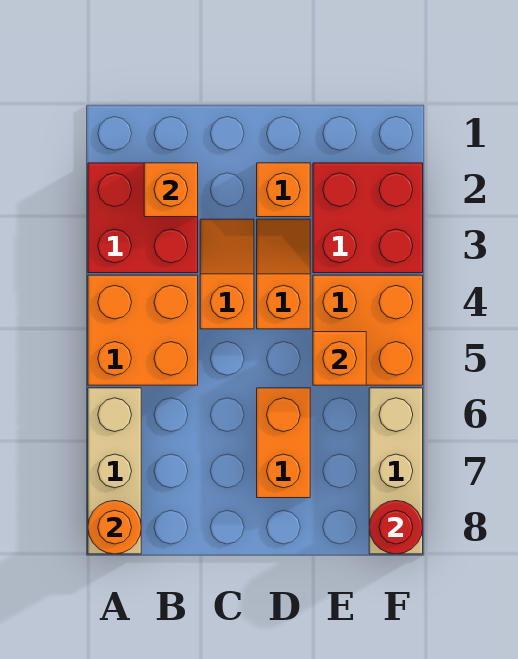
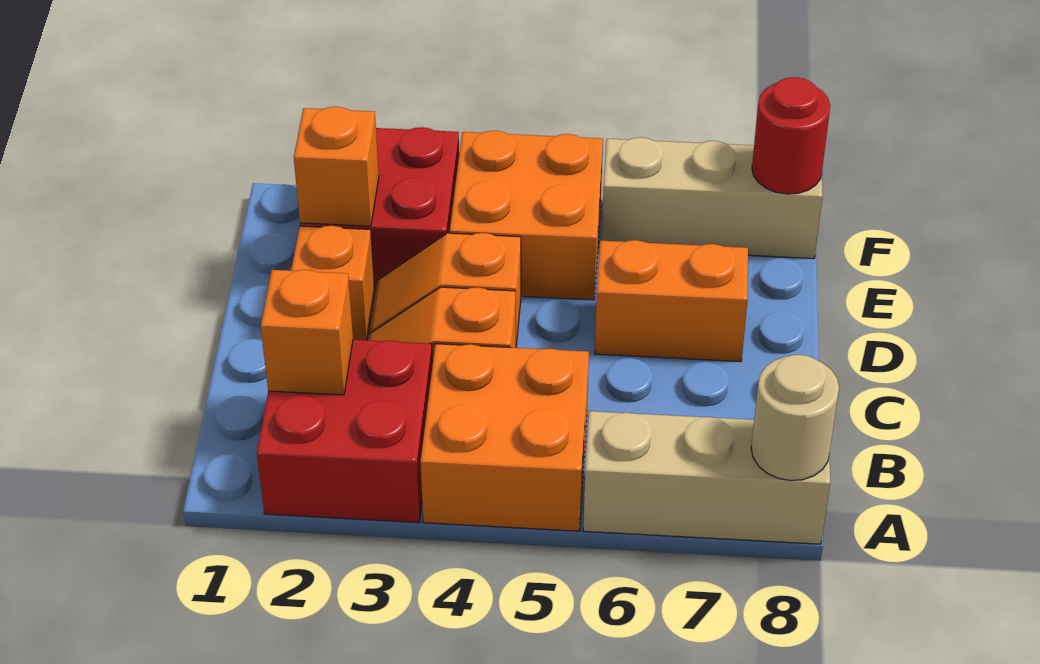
orange round brick A8 level 2 -> tan round brick A8 level 2
orange brick E5 level 2 -> orange brick E2 level 2

